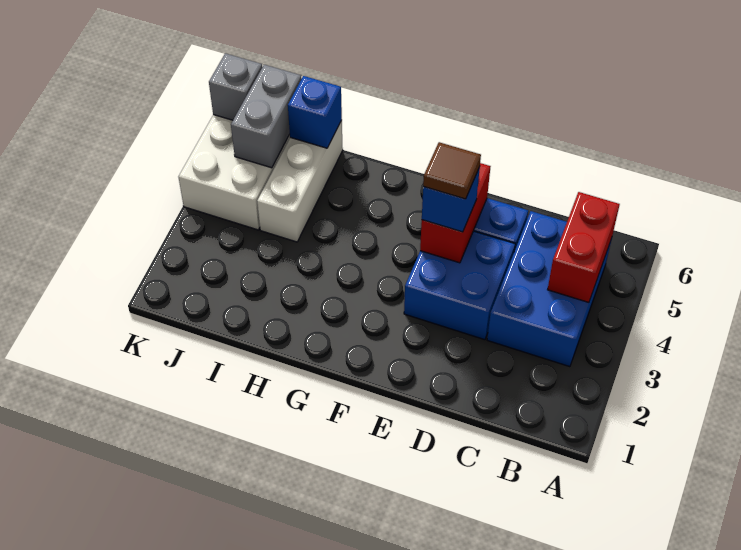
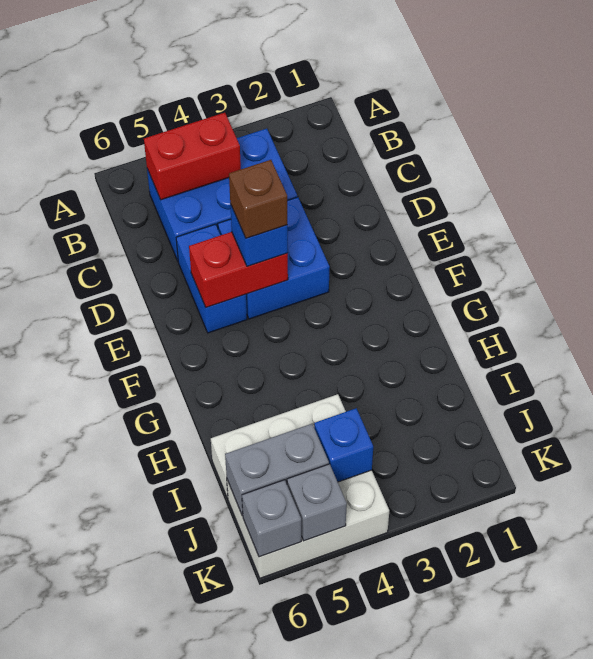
brown tile E4 level 4 -> brown brick E4 level 4
blue brick I6 level 2 -> blue brick J4 level 2
none -> grey brick K5 level 2

